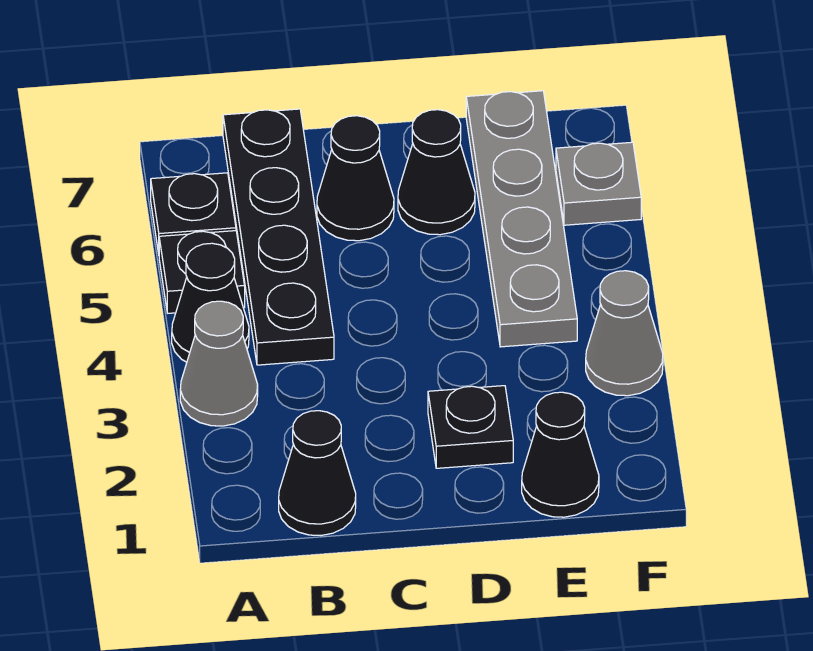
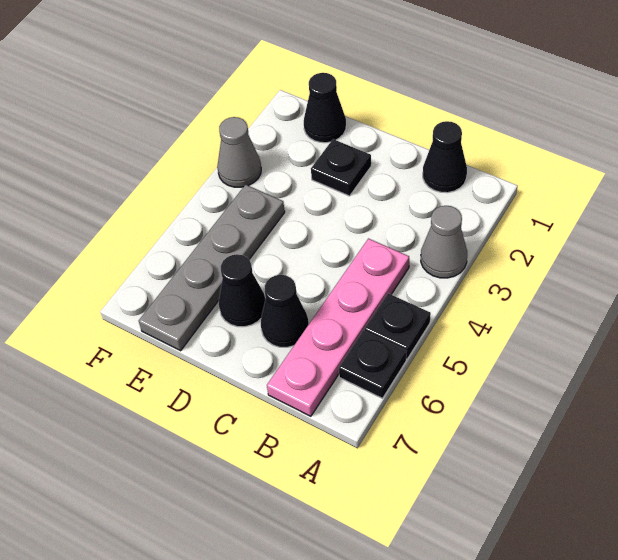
black cone A4 level 1 -> none
black plate B4:B7 level 1 -> pink plate B4:B7 level 1
grey plate F6 level 1 -> none

